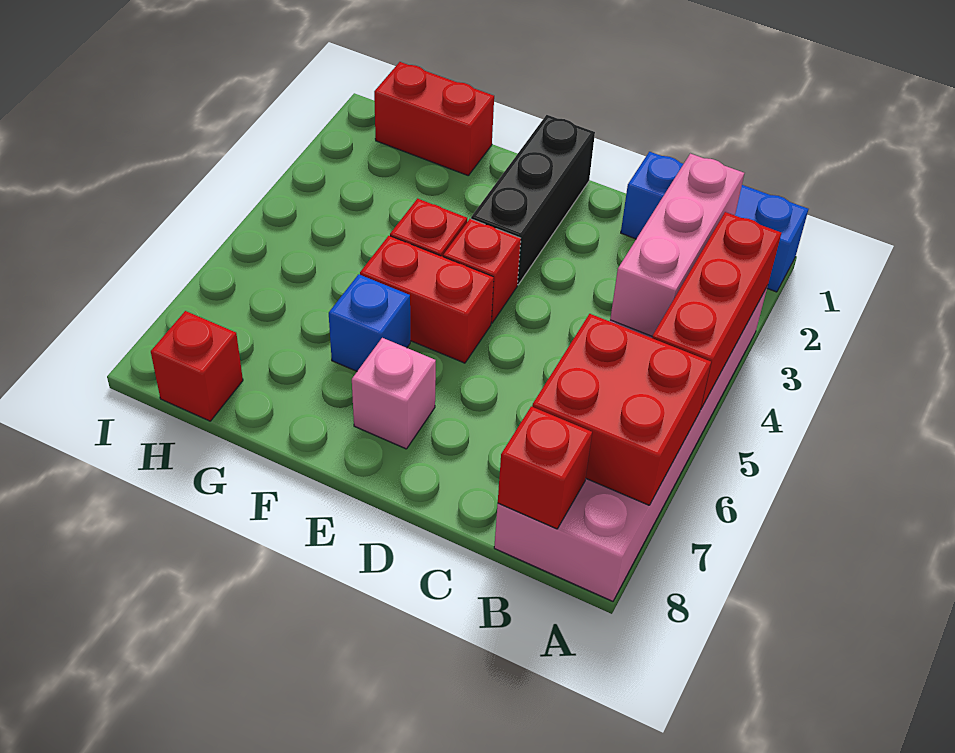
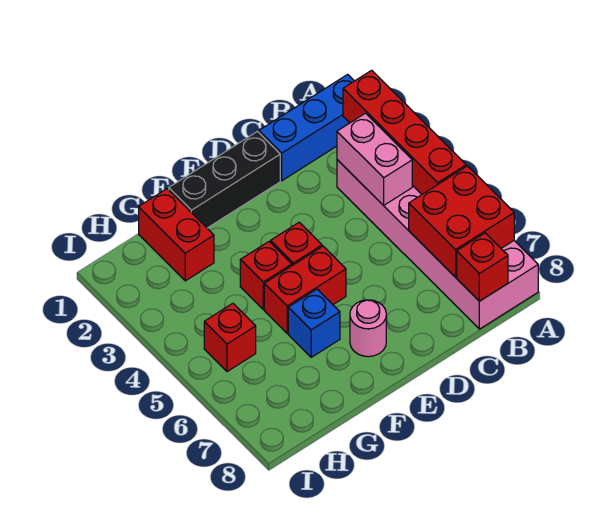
red brick A3:A5 level 2 -> red brick A2:A5 level 2
pink brick B2:B4 level 2 -> pink brick B3:B4 level 2
black brick E1:E3 level 1 -> black brick D1:F1 level 1
pink brick E7 level 1 -> pink round brick E7 level 1
red brick G1:H1 level 1 -> red brick G1:G2 level 1
red brick H8 level 1 -> red brick H5 level 1

